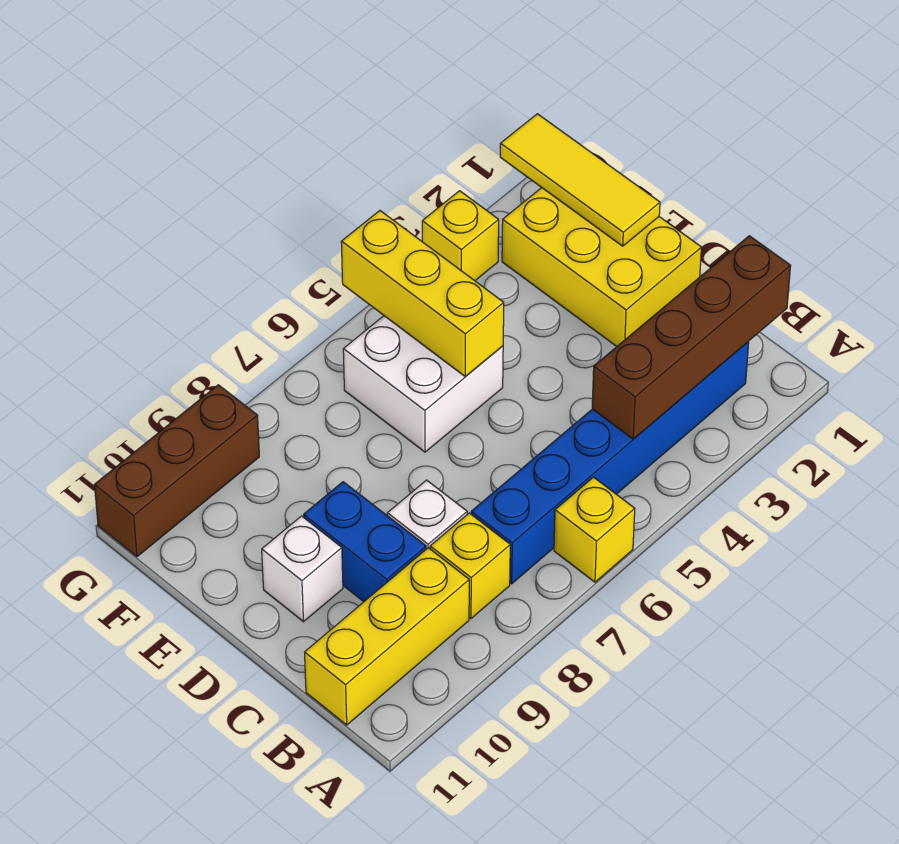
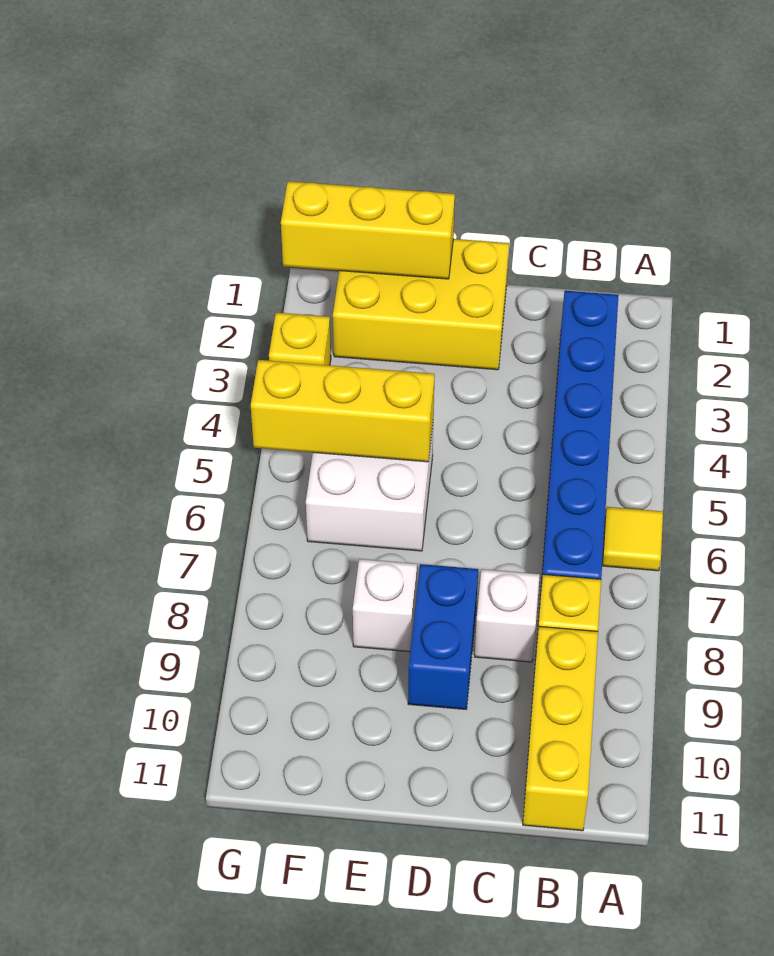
yellow brick A6 level 1 -> yellow tile A6 level 1
brown brick B1:B4 level 2 -> none
blue brick C9:D9 level 1 -> blue brick D8:D9 level 1
white brick D10 level 1 -> white brick E8 level 1
yellow tile E1:G1 level 2 -> yellow brick E1:G1 level 2
brown brick G9:G11 level 1 -> none

